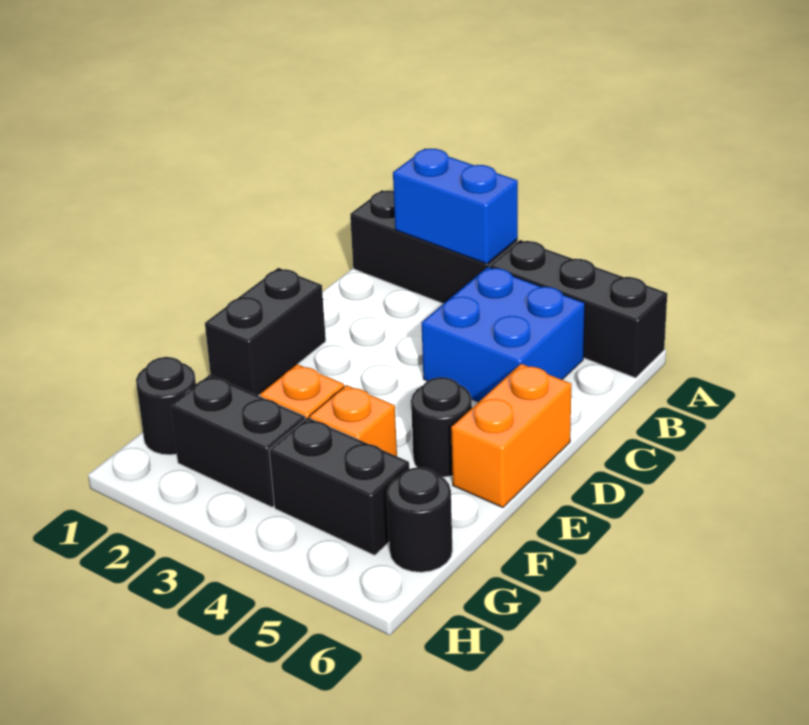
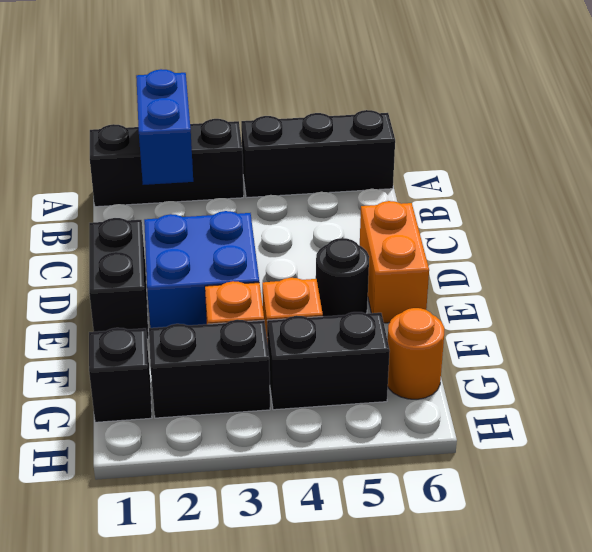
blue brick A2:A3 level 2 -> blue brick A2:B2 level 2
blue brick B4:C5 level 1 -> blue brick D2:E3 level 1
black round brick G1 level 1 -> black brick G1 level 1
black round brick G6 level 1 -> orange round brick G6 level 1

